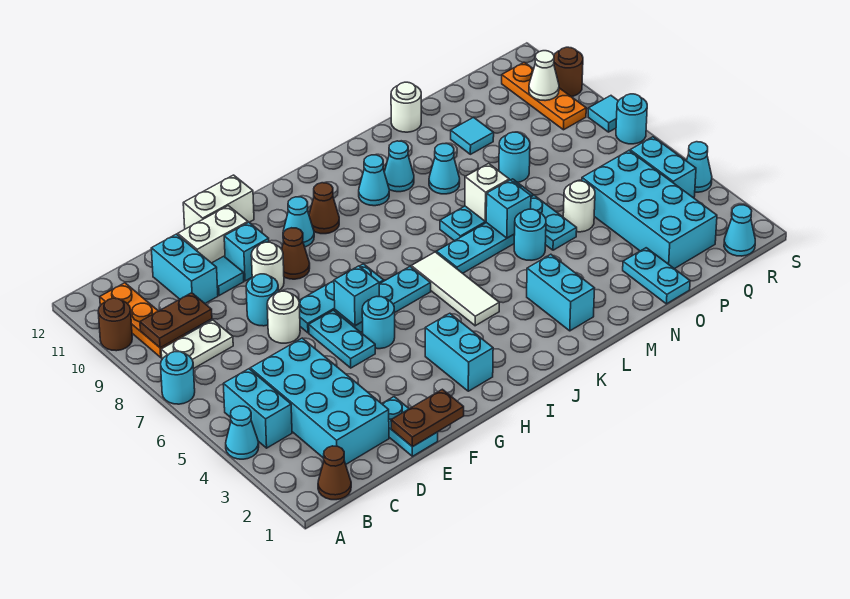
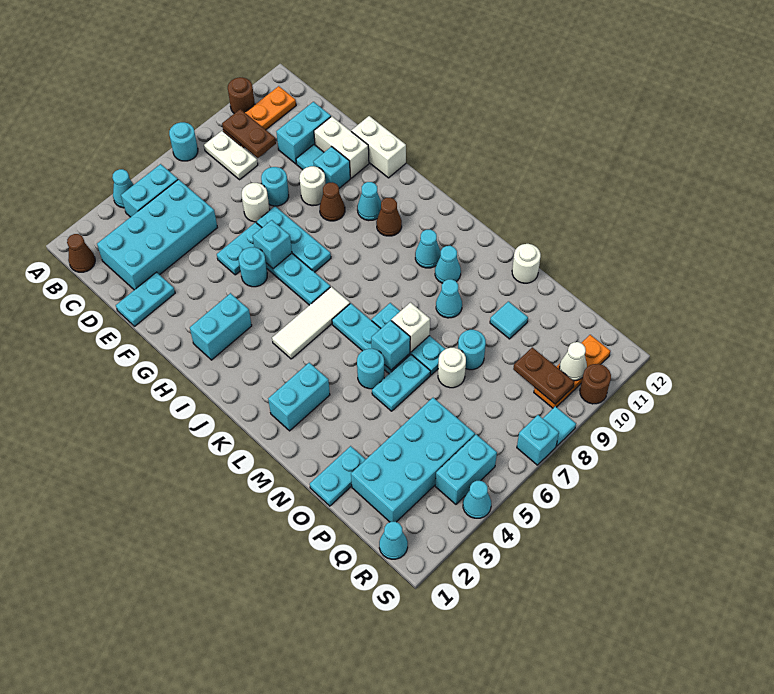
brown plate E1:F1 level 2 -> brown plate Q9:R9 level 2
white round brick O5 level 1 -> white round brick O7 level 1
cyan round brick S7 level 1 -> cyan brick S7 level 1

